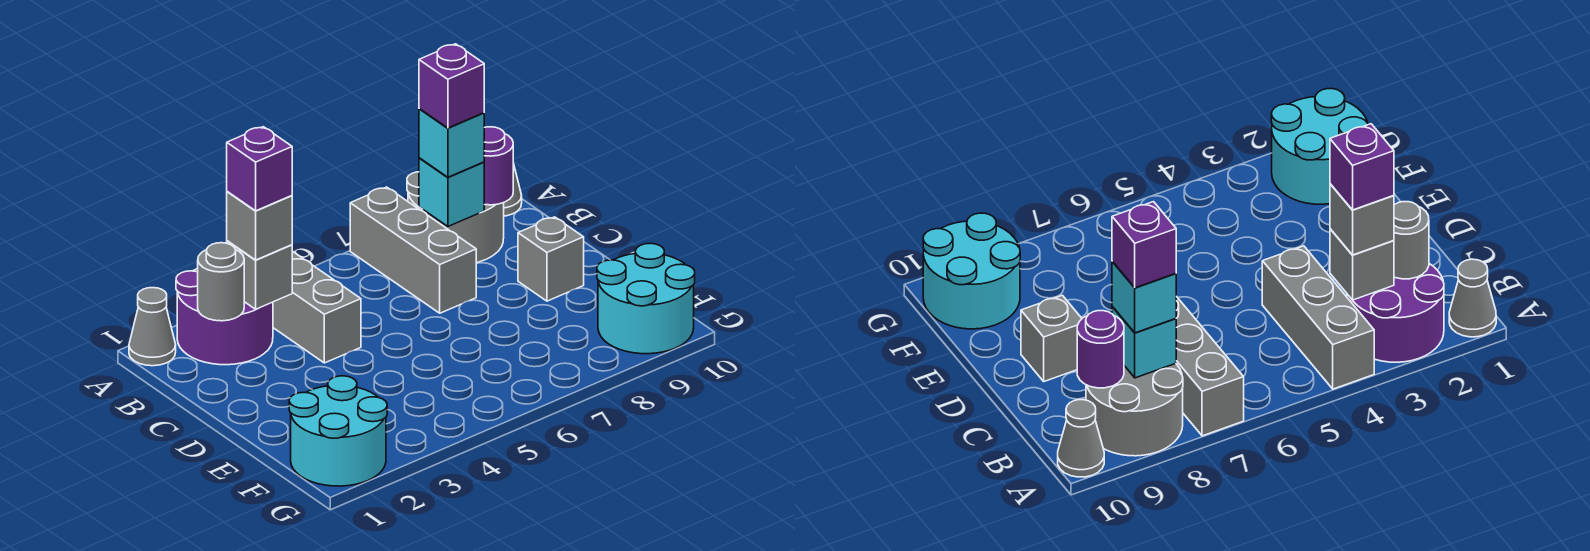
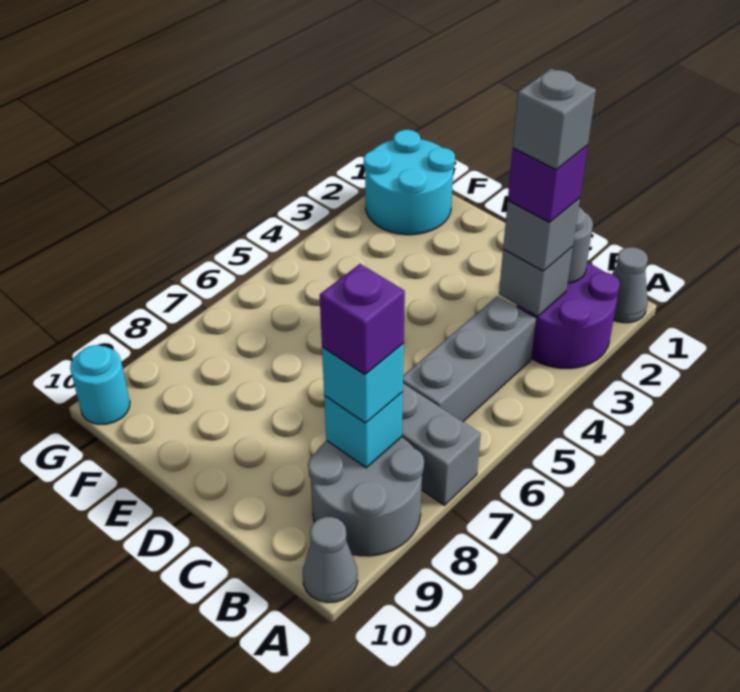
grey brick A4:C4 level 1 -> grey brick B4:B6 level 1
purple round brick B9 level 2 -> none
grey brick D9 level 1 -> grey brick B3 level 5
cyan round brick F9:G10 level 1 -> cyan round brick G10 level 1

